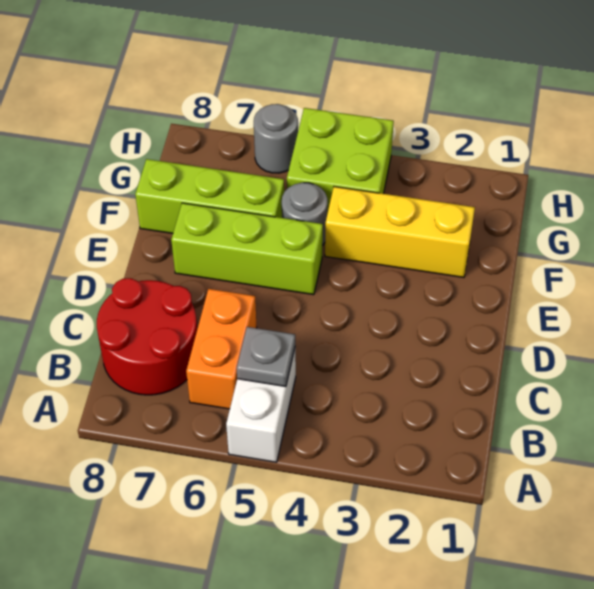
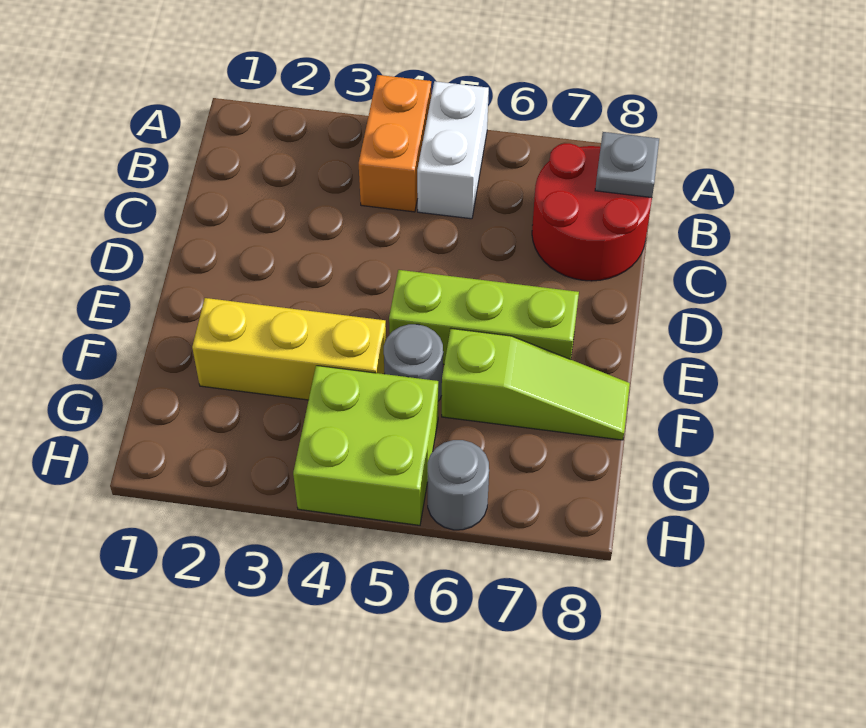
grey plate B5 level 2 -> grey plate B8 level 2
orange brick B6:C6 level 1 -> orange brick A4:B4 level 1
lime brick F6:F8 level 1 -> lime slope F6:F8 level 1 top 6

